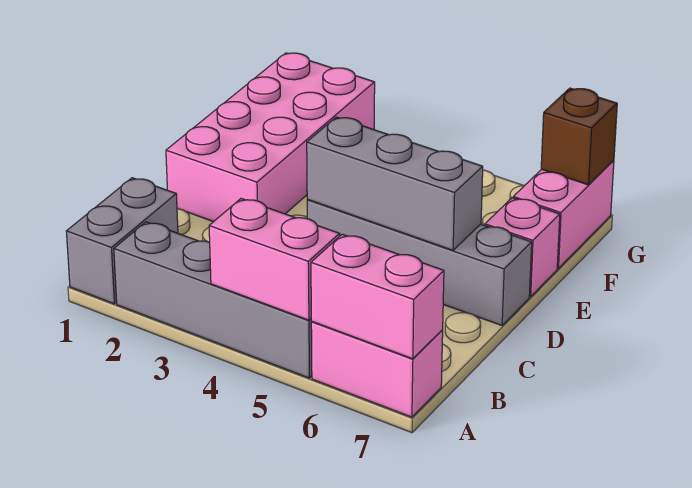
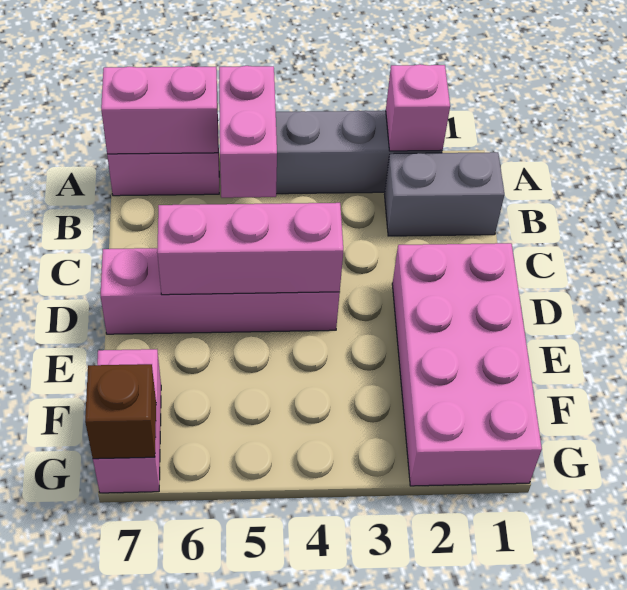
grey brick A1:B1 level 1 -> grey brick B1:B2 level 1
pink brick A4:A5 level 2 -> pink brick A5:B5 level 2
grey brick D4:D7 level 1 -> pink brick D4:D7 level 1
grey brick D4:D6 level 2 -> pink brick D4:D6 level 2
pink brick E7 level 1 -> pink brick A2 level 2

